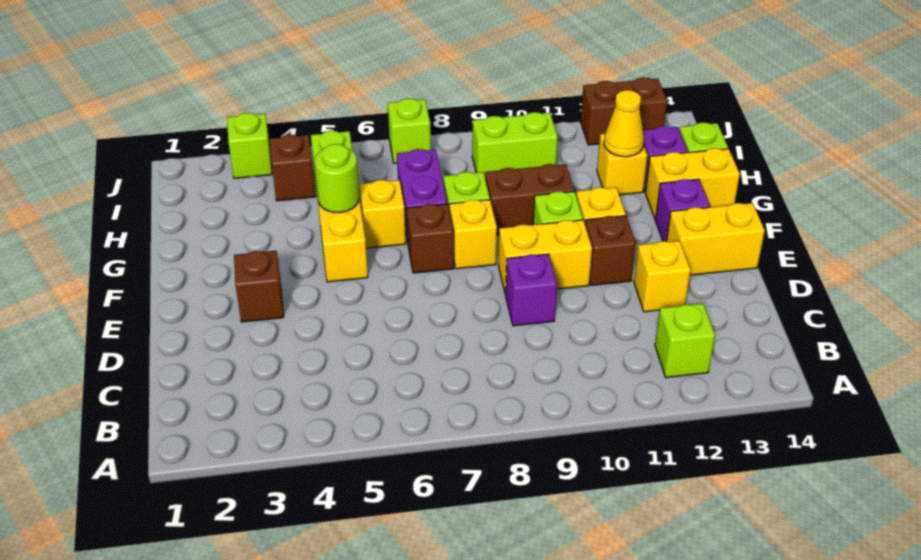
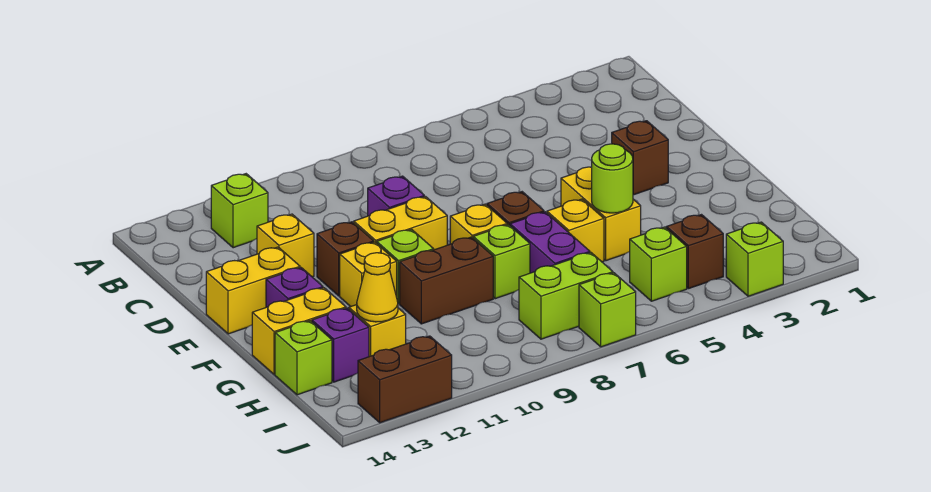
lime brick I9:I10 level 1 -> lime brick I7:I8 level 1

